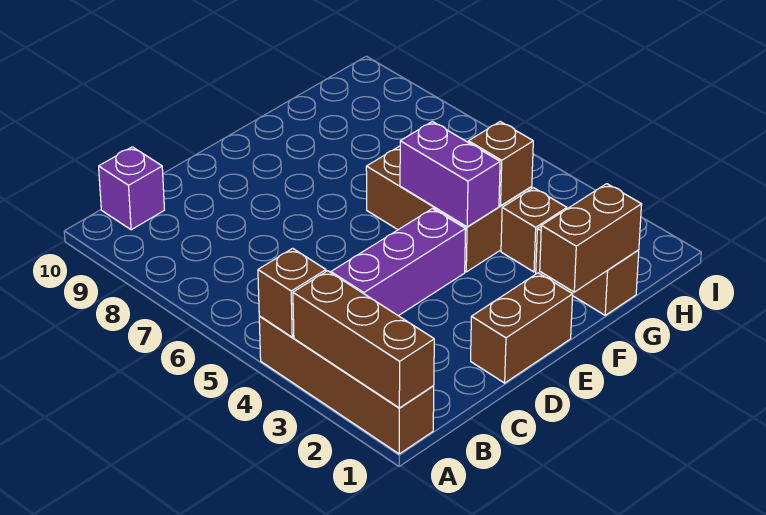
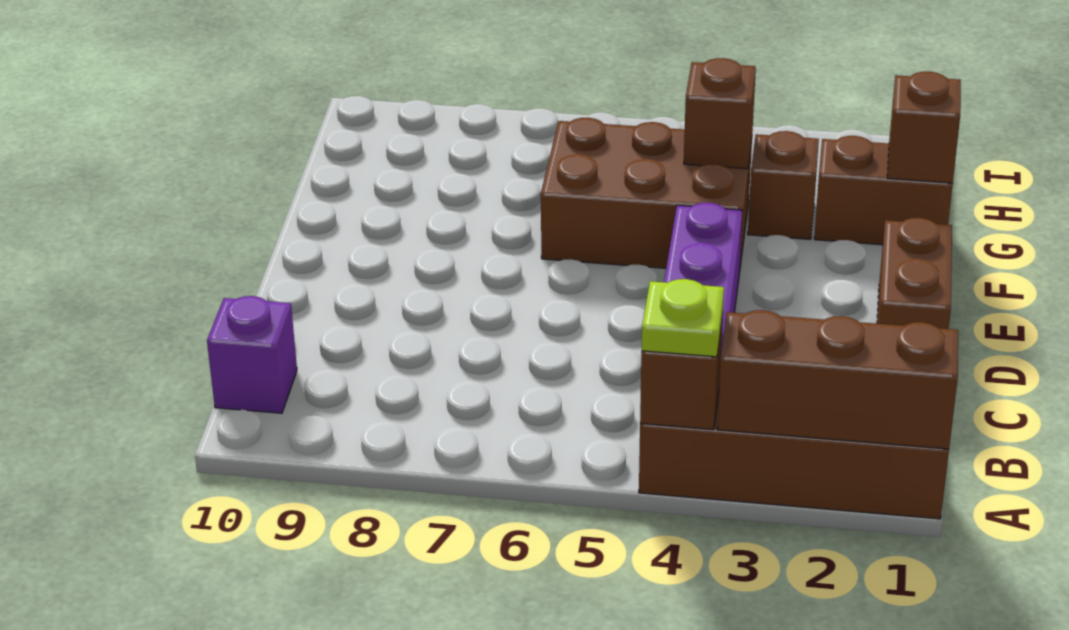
none -> lime plate A4 level 3
brown brick F1:G1 level 2 -> brown brick G1 level 2
purple brick F4:F5 level 2 -> none

